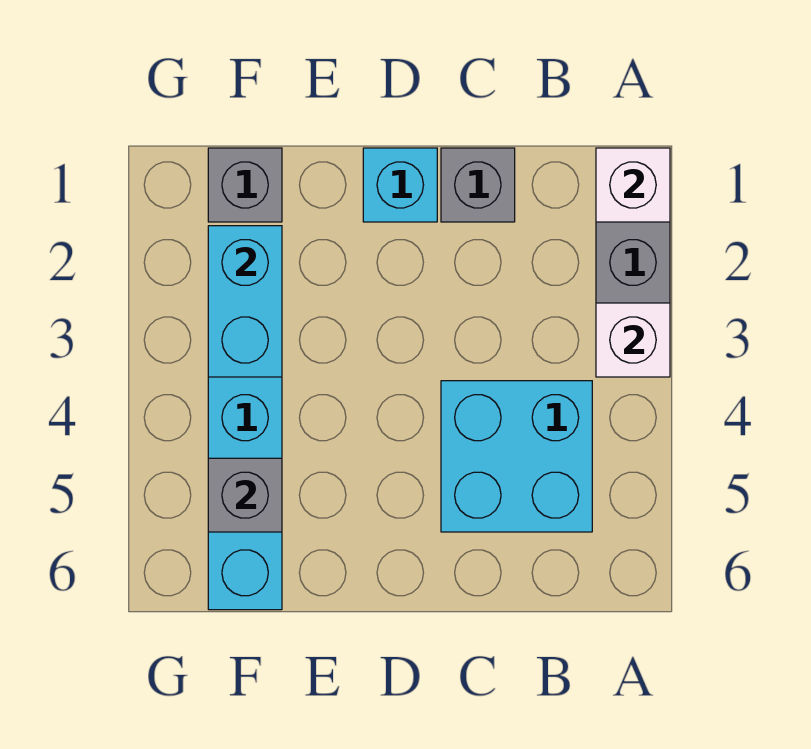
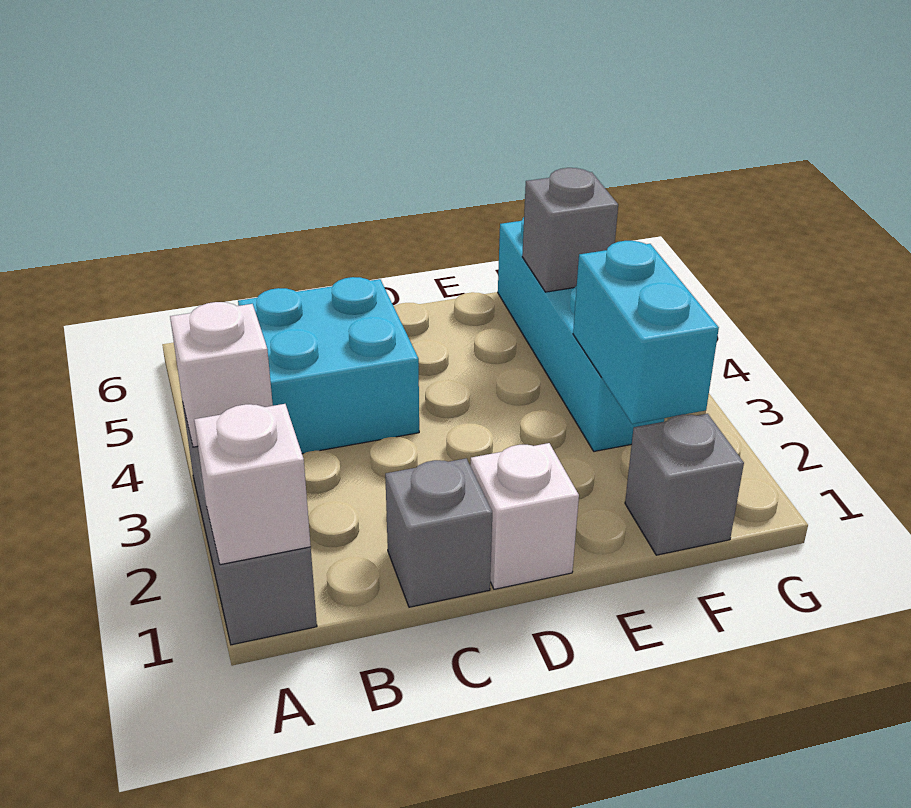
cyan brick D1 level 1 -> white brick D1 level 1

